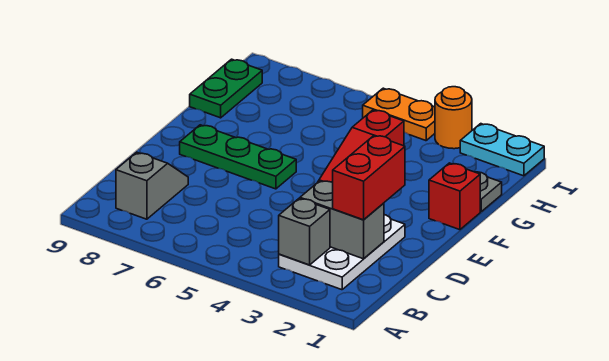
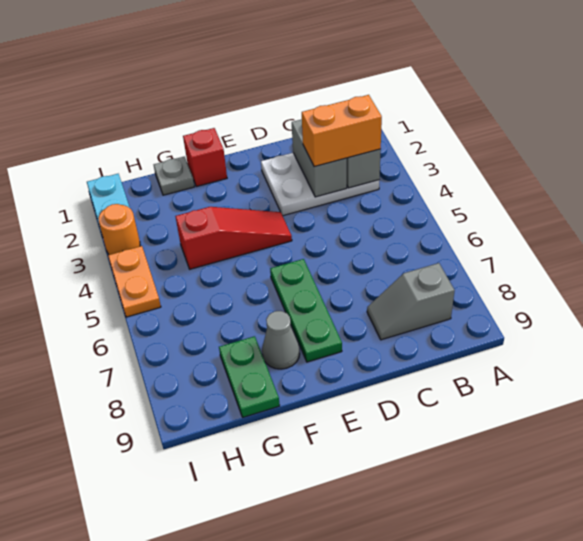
none -> orange brick B3:C3 level 3
red brick C2:D2 level 3 -> none
none -> grey cone F8 level 1
green plate G9:H9 level 1 -> green plate G8:G9 level 1

